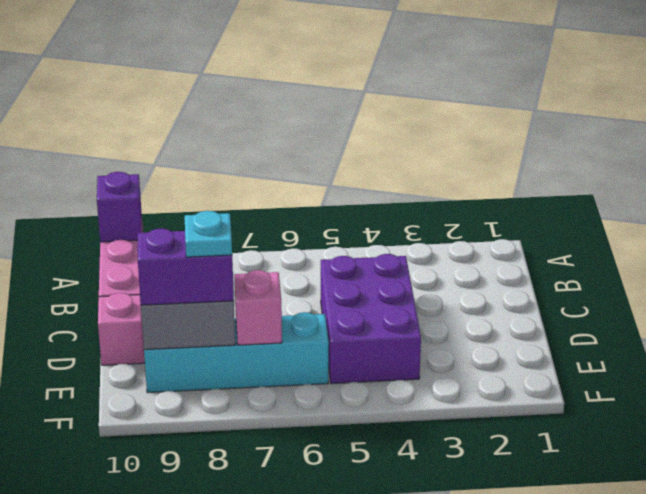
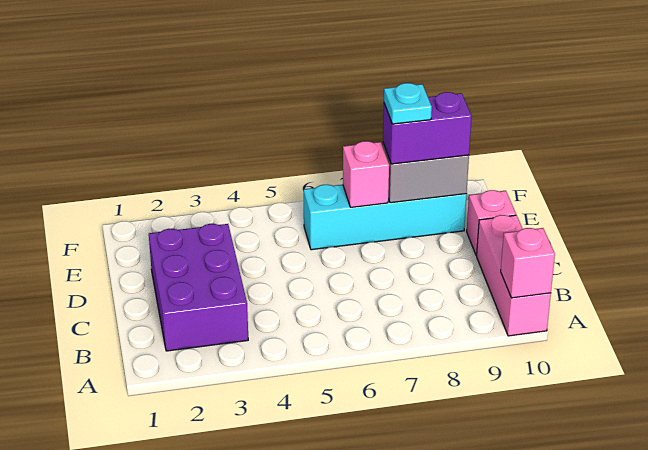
purple brick A10 level 2 -> pink brick A10 level 2
purple brick C4:E5 level 1 -> purple brick B2:D3 level 1

